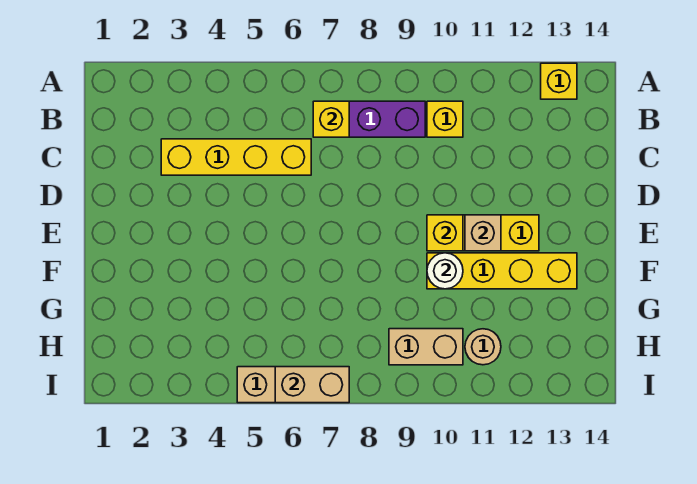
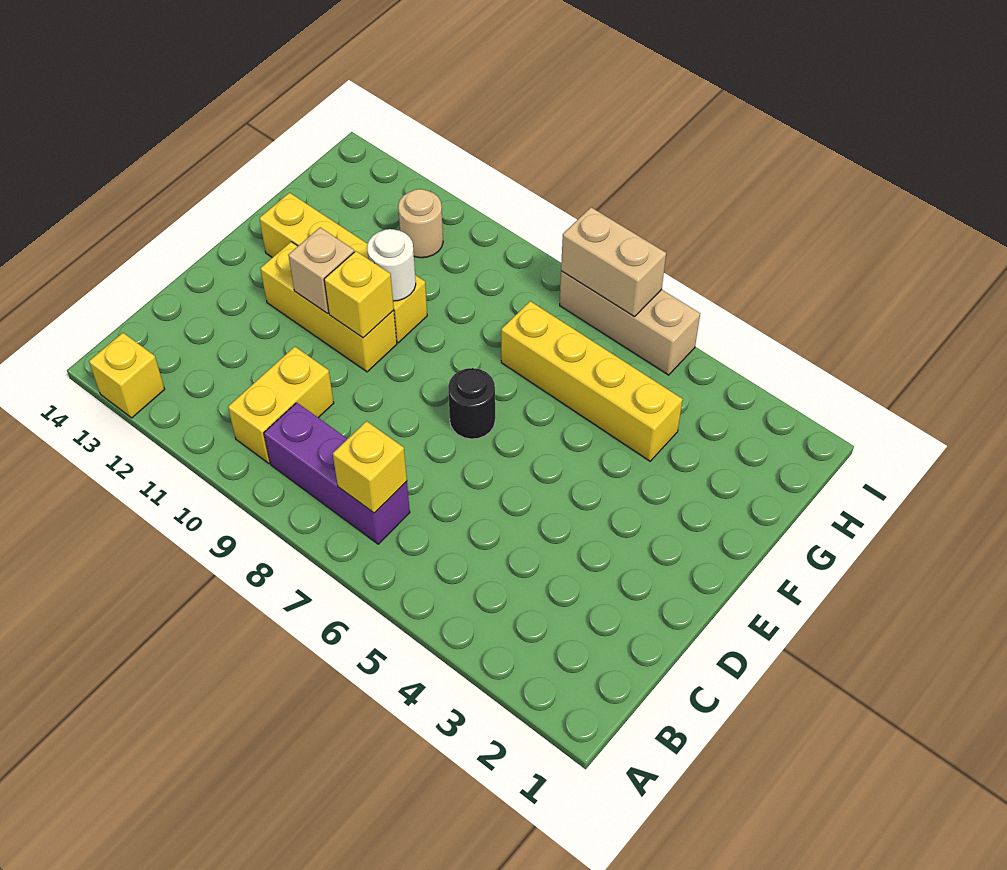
yellow brick B10 level 1 -> yellow brick B10:C10 level 1
yellow brick C3:C6 level 1 -> yellow brick G4:G7 level 1
none -> black round brick E7 level 1
tan brick H9:H10 level 1 -> none

